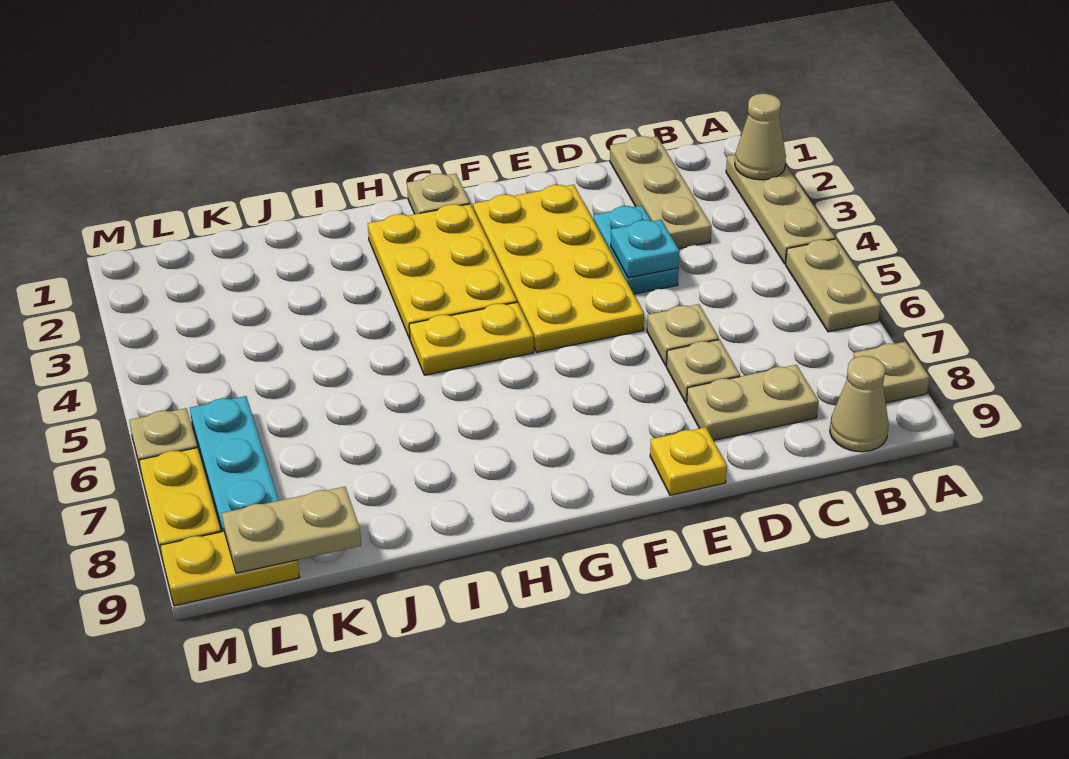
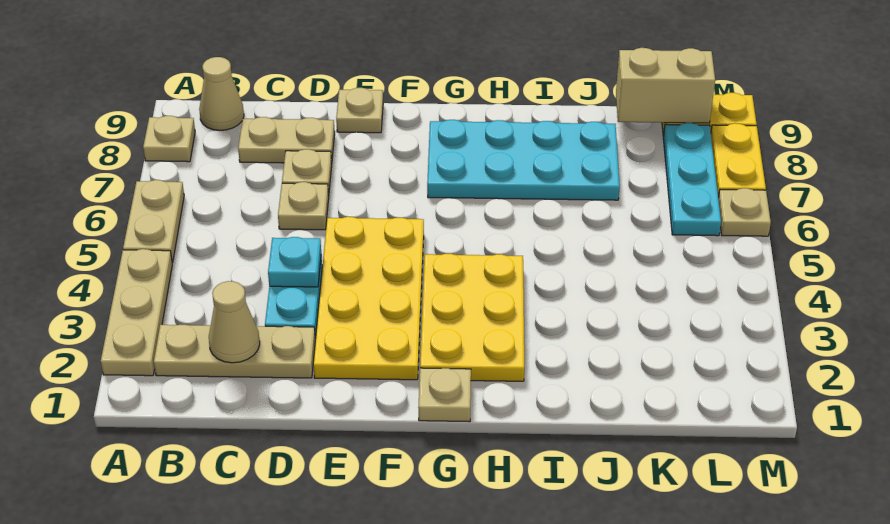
tan cone A2 level 2 -> tan cone C2 level 2
tan plate C1:C3 level 1 -> tan plate B2:D2 level 1
yellow plate E9 level 1 -> tan plate E9 level 1
yellow plate G5:H5 level 1 -> none
none -> cyan plate G7:J8 level 1
tan plate K9:L9 level 2 -> tan brick K9:L9 level 2

